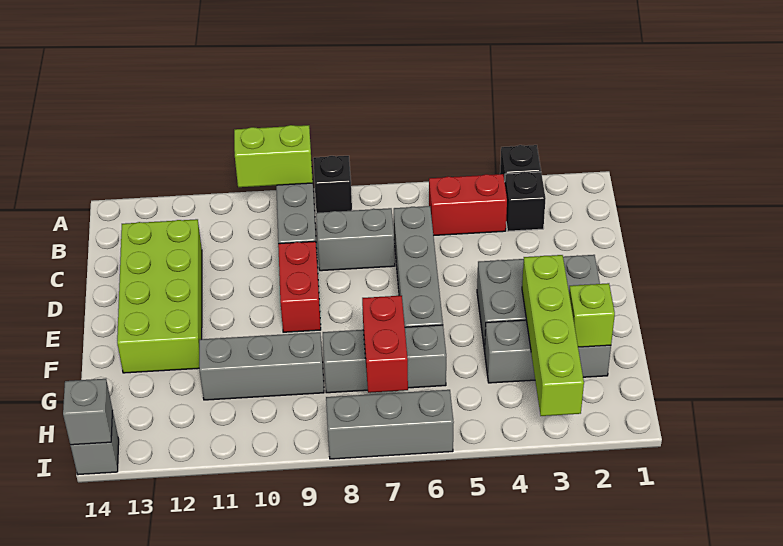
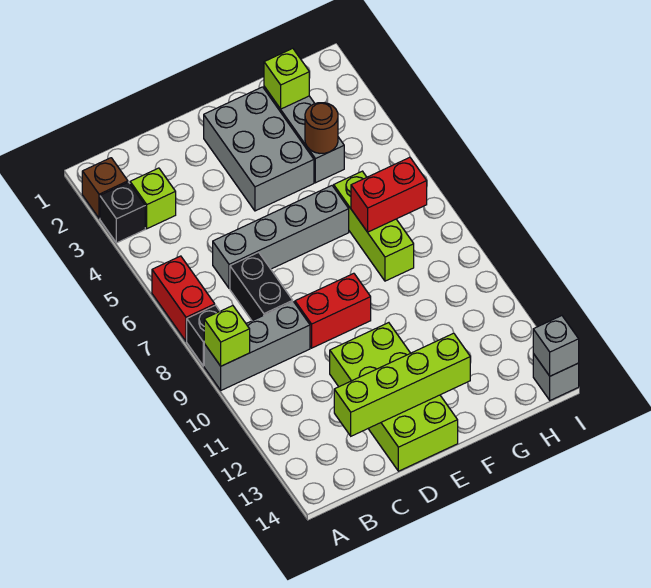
none -> brown brick A2 level 1
lime brick A9:A10 level 2 -> lime brick A9 level 2
black brick B3 level 1 -> lime brick B3 level 1
red brick B4:B5 level 1 -> red brick A6:A7 level 1
grey brick C7:C8 level 1 -> black brick C7:C8 level 1
lime brick C12:F13 level 1 -> lime brick D11:E14 level 1
lime brick F3:I3 level 2 -> lime brick C13:F13 level 2
none -> brown round brick G4 level 2
grey brick G6:G8 level 1 -> lime brick G6:G8 level 1
grey brick G9:G11 level 1 -> none
grey brick I6:I8 level 1 -> none

